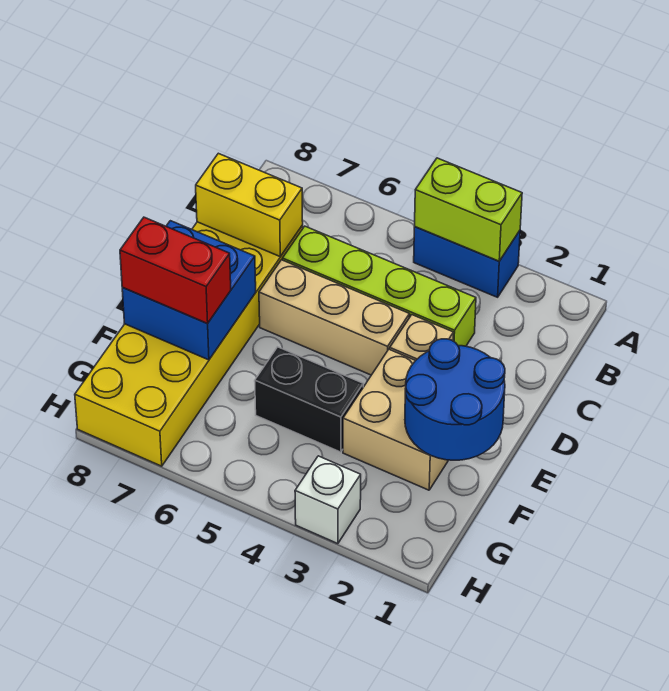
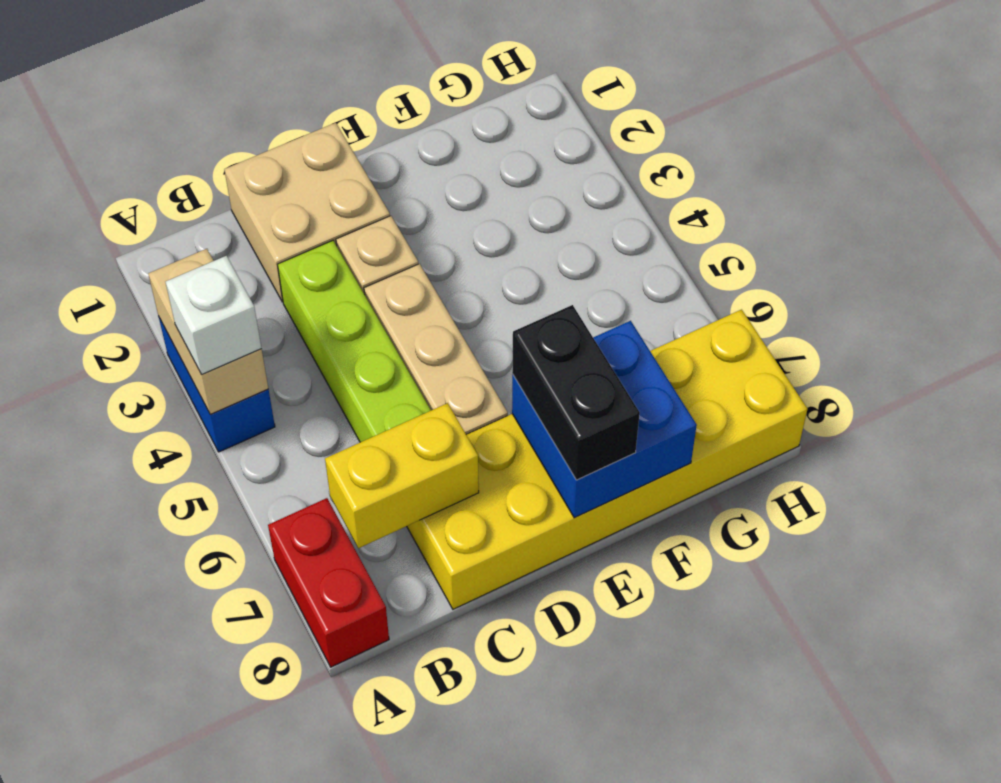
lime brick A3:A4 level 2 -> tan brick A3:A4 level 2
yellow brick C7:C8 level 2 -> yellow brick B7:C7 level 2
blue round brick E1:F2 level 2 -> none
tan brick E2:F3 level 1 -> tan brick C1:D2 level 1
black brick F4:F5 level 1 -> black brick E7:E8 level 3
red brick F7:F8 level 3 -> red brick A7:A8 level 1
white brick H3 level 1 -> white brick A4 level 3

